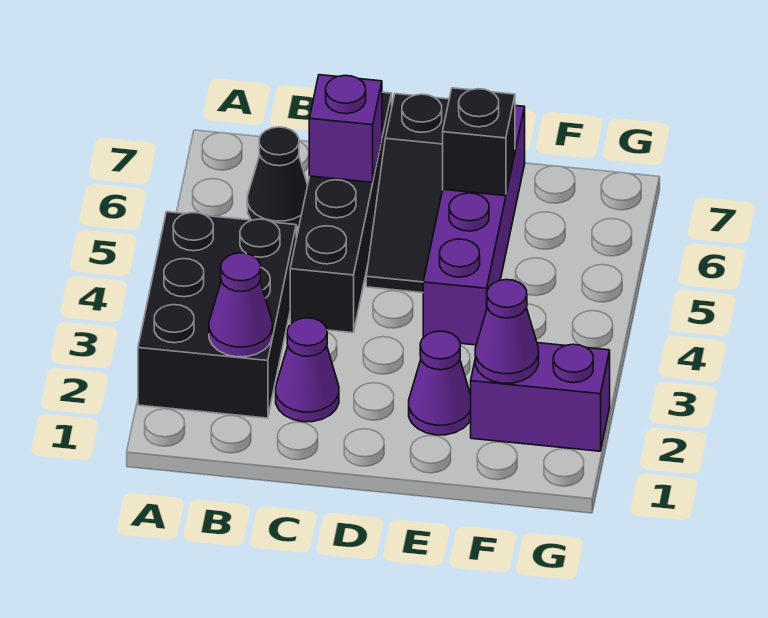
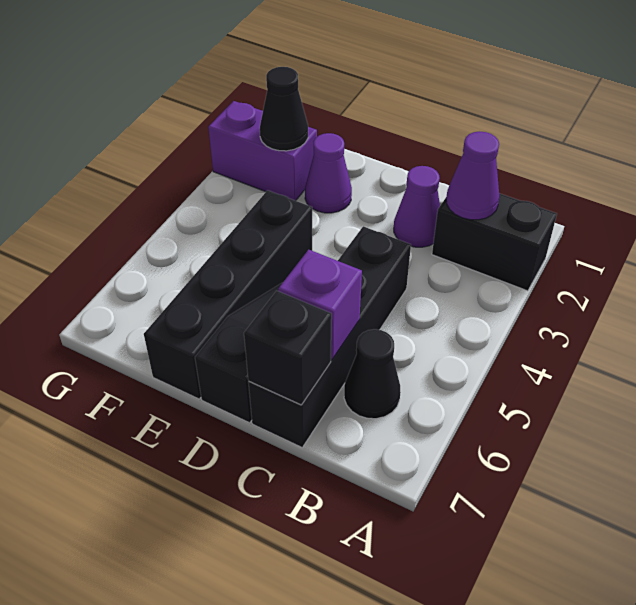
black brick A2:B4 level 1 -> black brick A2:B2 level 1
purple brick E4:E7 level 1 -> black brick E4:E7 level 1
black brick E6 level 2 -> black brick C7 level 2
purple cone F2 level 2 -> black cone F2 level 2

